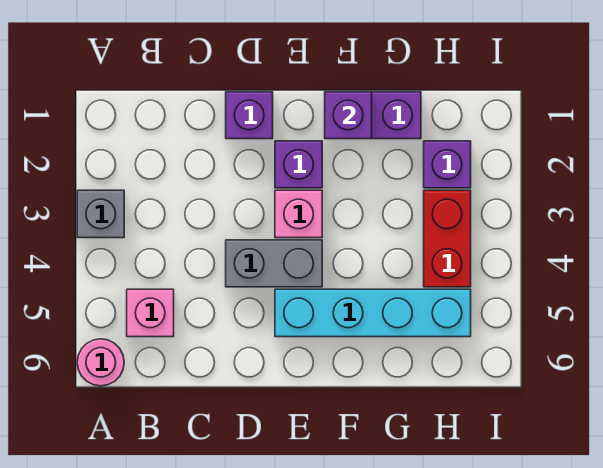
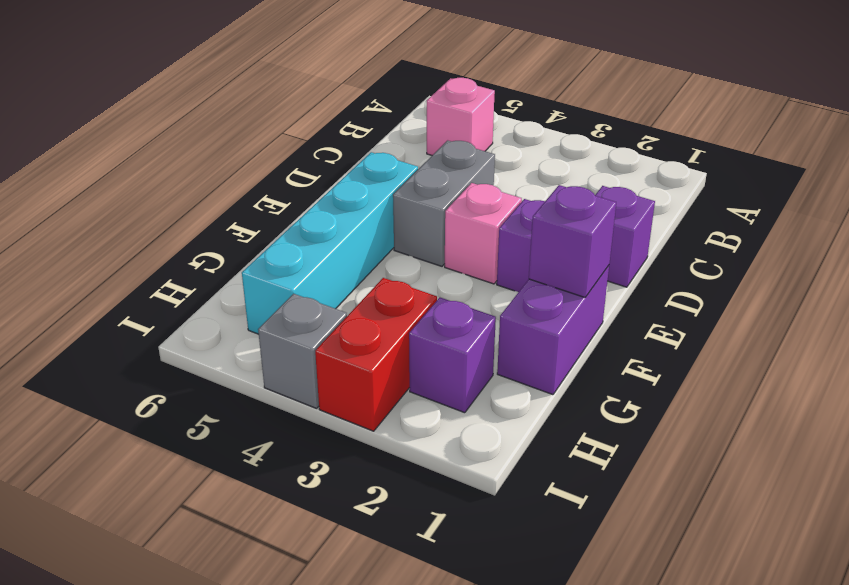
grey brick A3 level 1 -> grey brick I4 level 1
pink round brick A6 level 1 -> none
red brick H3:H4 level 1 -> red brick H3:I3 level 1

